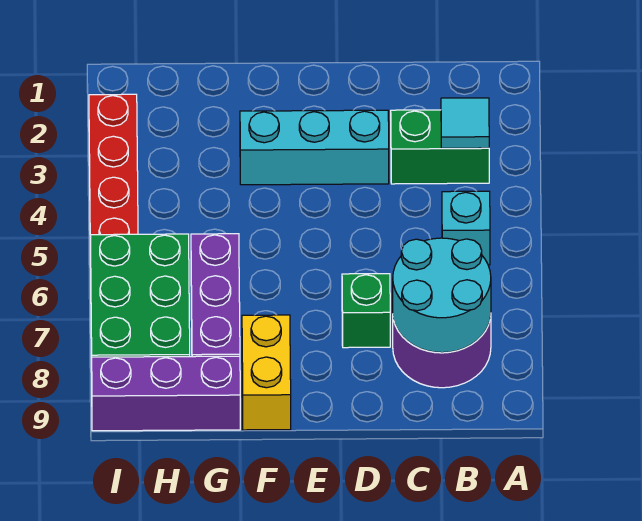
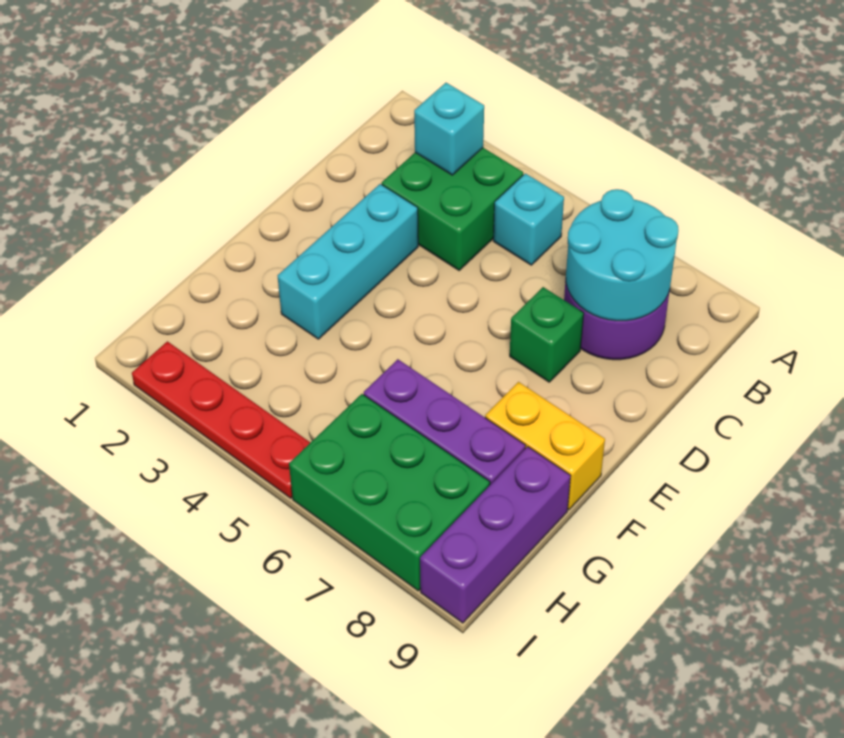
green brick B3:C3 level 1 -> green brick B3:C4 level 1
cyan tile B3 level 2 -> cyan brick B3 level 2

